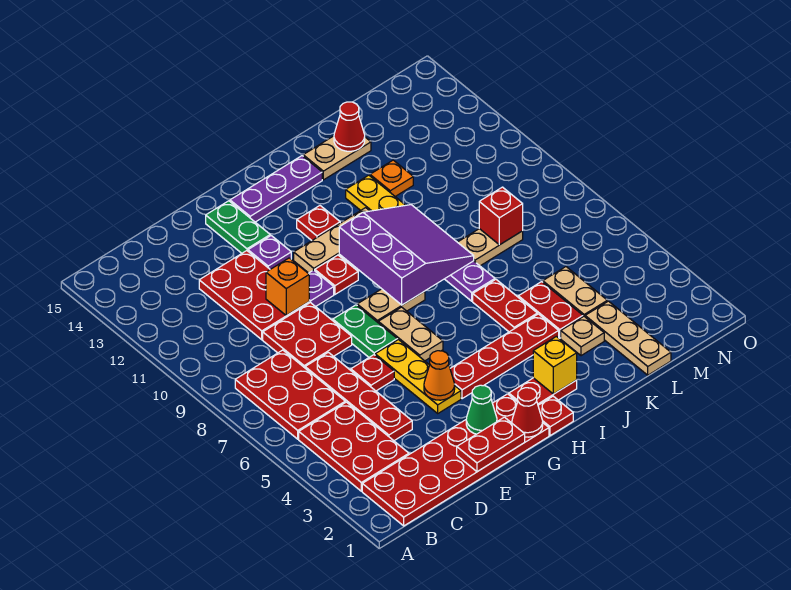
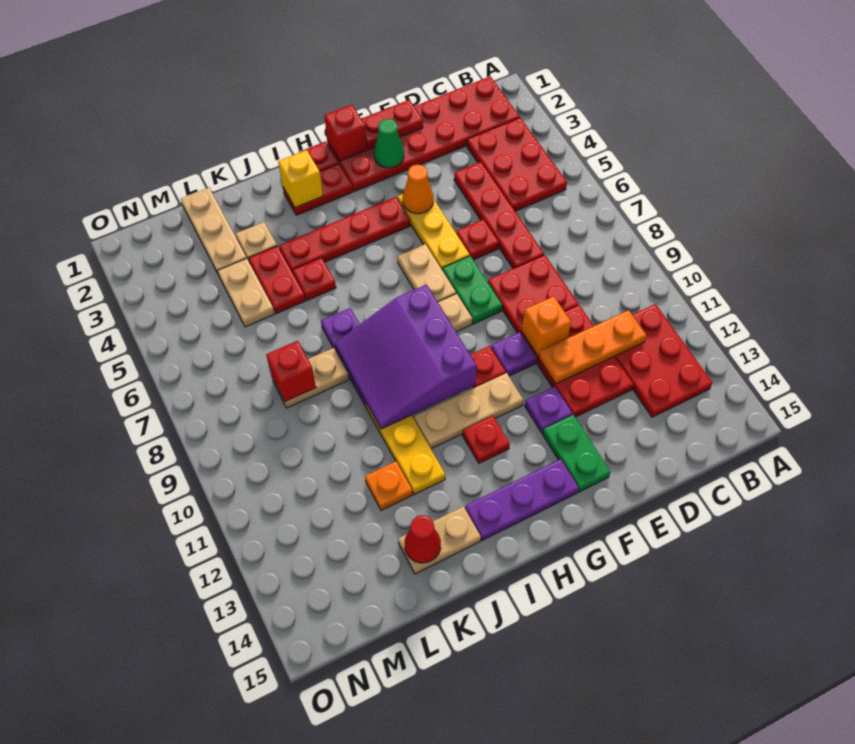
red plate B6:C8 level 1 -> red plate B11:C13 level 1
none -> orange plate C11:E11 level 2
red cone G1 level 2 -> red brick G1 level 2
red plate J5:J6 level 1 -> red plate J5 level 1

